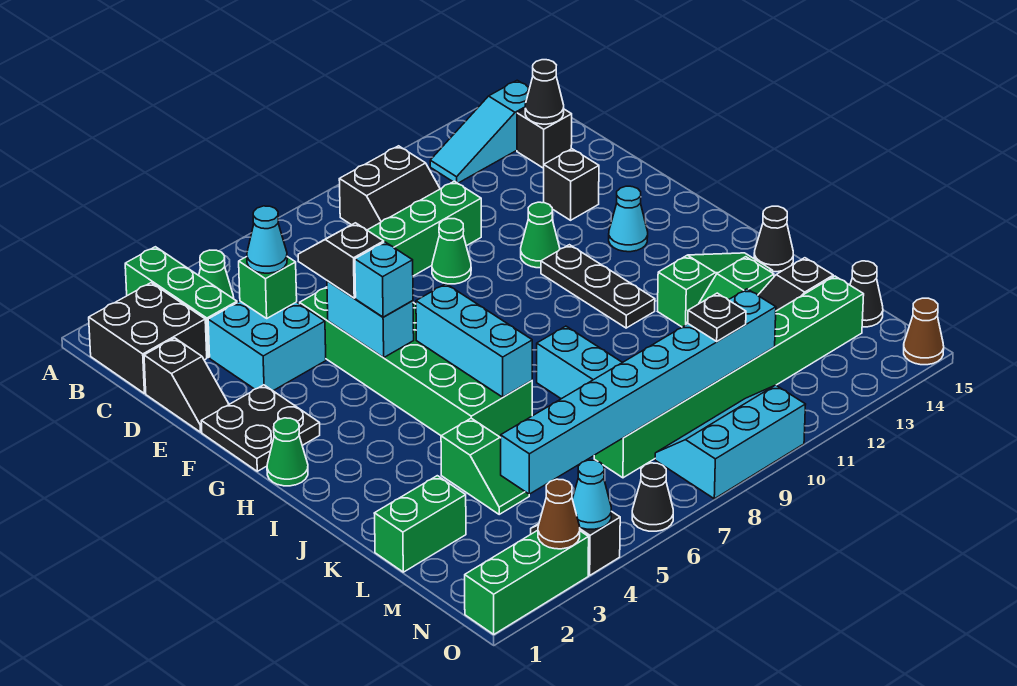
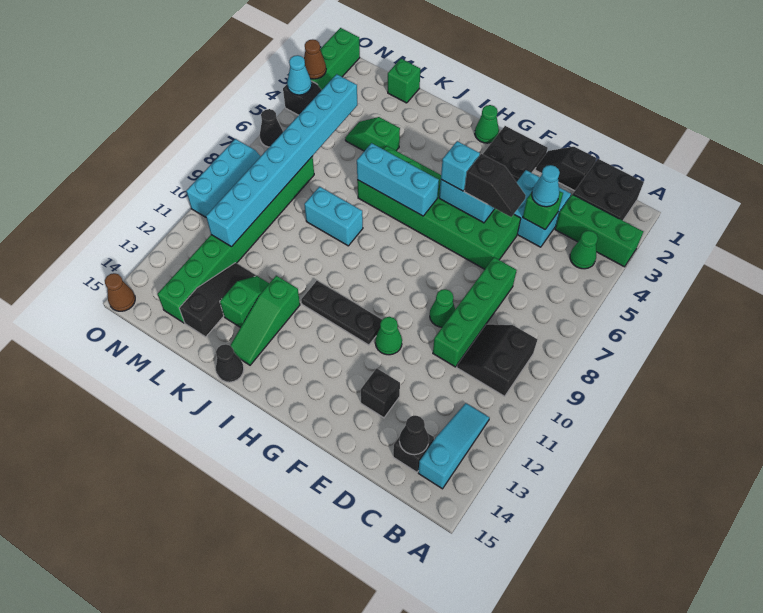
cyan cone G13 level 1 -> none
green brick L1:L2 level 1 -> green brick L1 level 1
black plate M10 level 3 -> none
black cone M15 level 1 -> none

